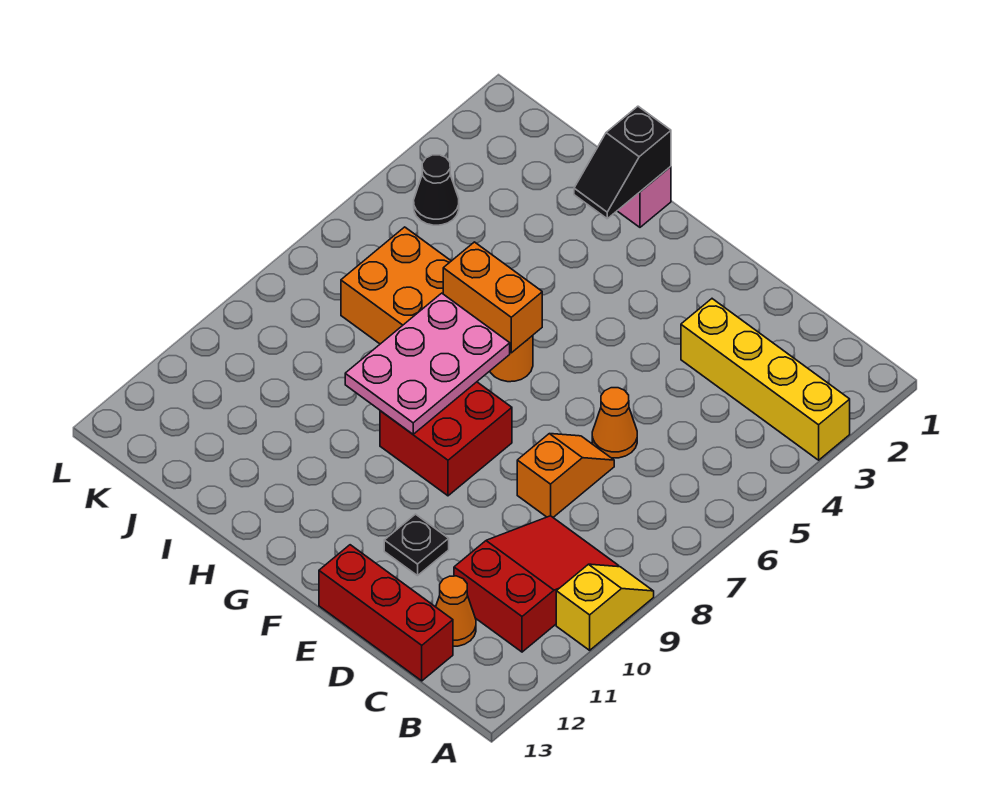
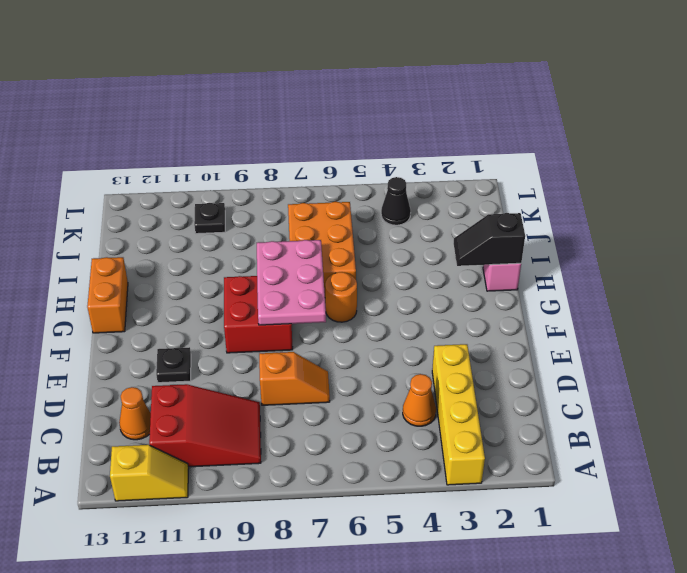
yellow slope A9:A10 level 1 top 10 -> yellow slope A11:A12 level 1 top 12
red brick C13:E13 level 1 -> none
orange cone D6 level 1 -> orange cone C4 level 1
orange brick G6:H6 level 2 -> orange brick G13:H13 level 1
pink plate G7:H9 level 2 -> pink plate F7:H8 level 2
none -> black plate K10 level 1

